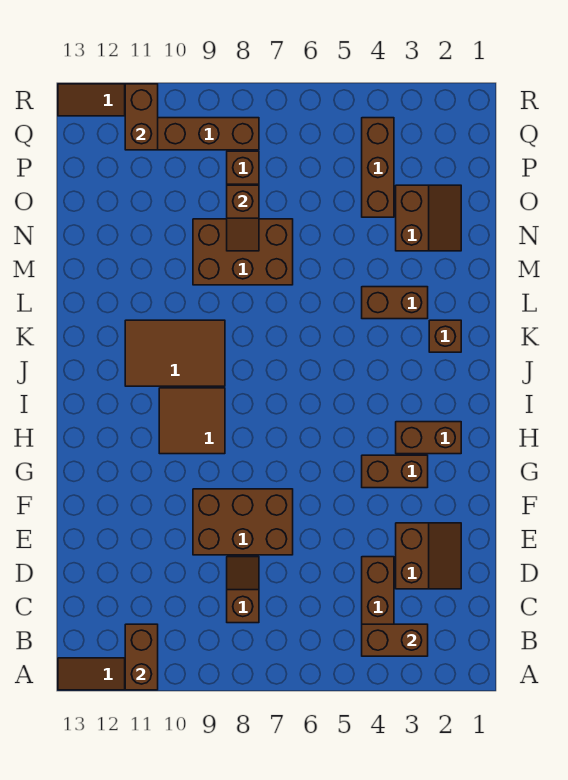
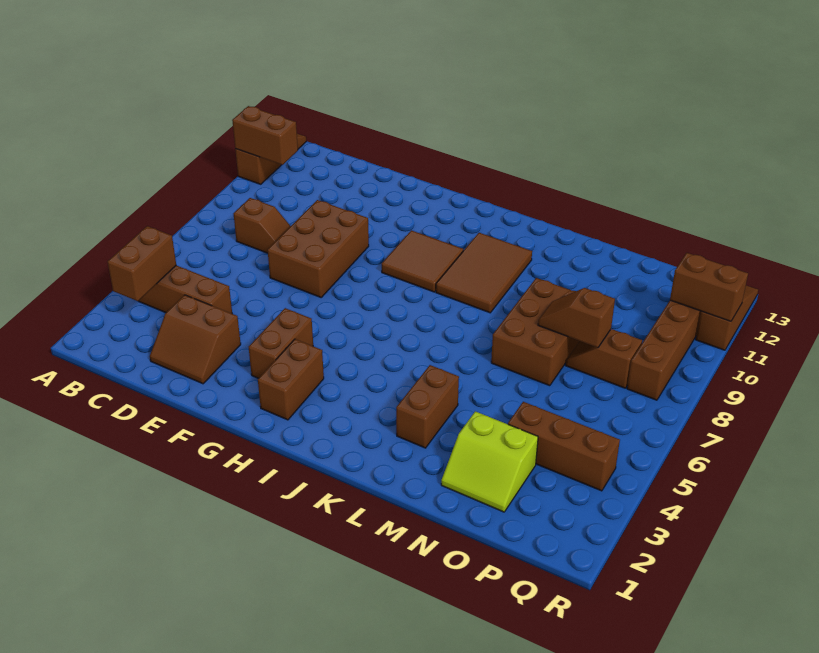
brown brick K2 level 1 -> none
brown slope N2:O3 level 1 top 3 -> lime slope N2:O3 level 1 top 3

